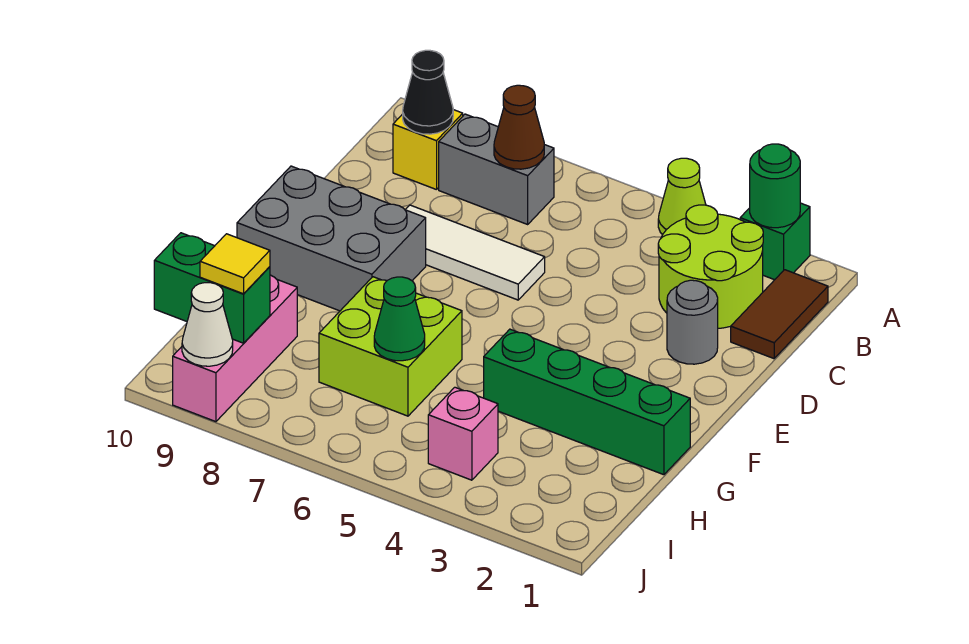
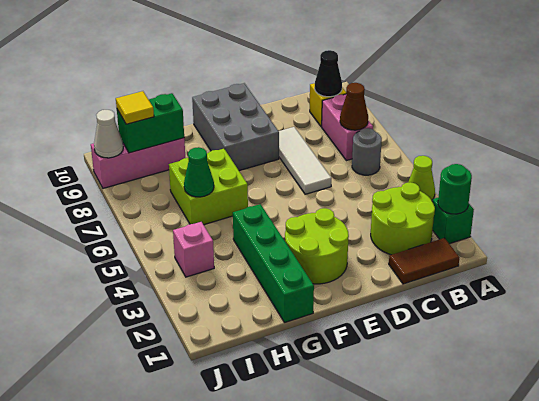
grey brick B7:B8 level 1 -> pink brick B7:B8 level 1
grey round brick D2 level 1 -> grey round brick B6 level 1
none -> lime round brick E2:F3 level 1
green brick I9:I10 level 2 -> green brick H9:I9 level 2

